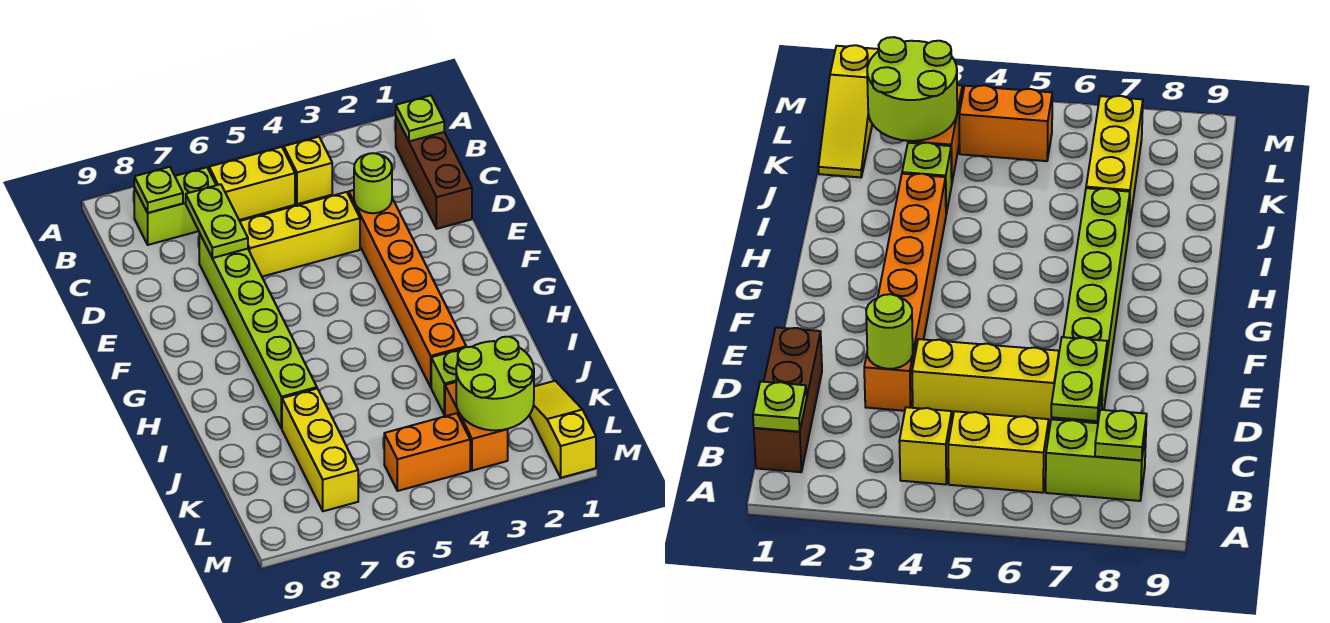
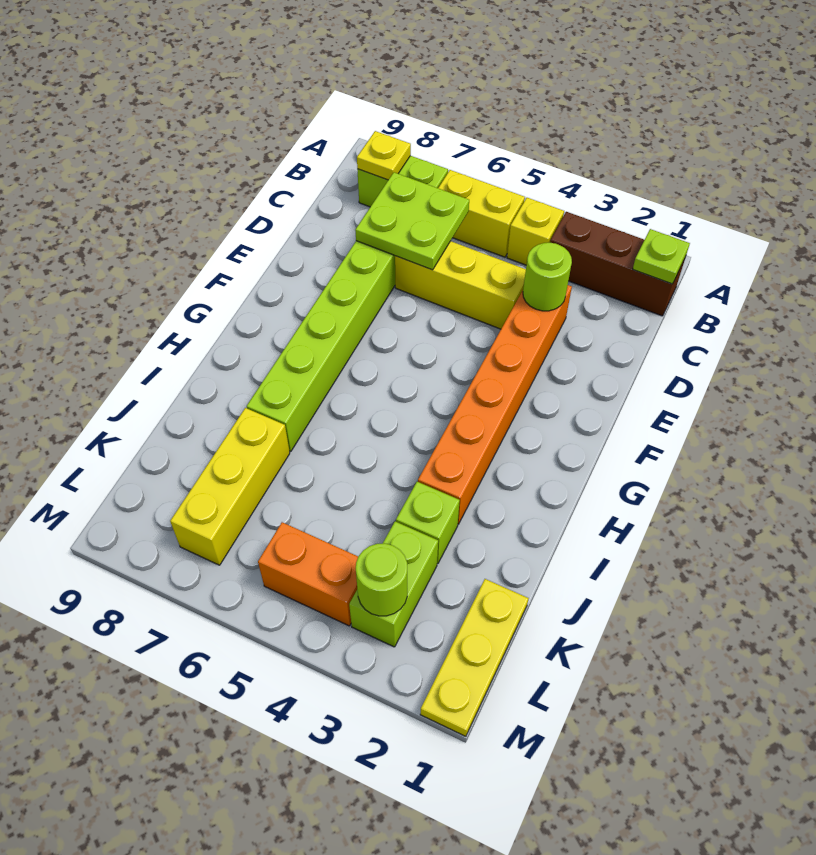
brown brick B1:D1 level 1 -> brown brick B1:B3 level 1
lime plate B8 level 2 -> yellow plate B8 level 2
lime plate C7:D7 level 2 -> lime plate C6:D7 level 2
yellow slope K1:M1 level 1 top M -> yellow plate K1:M1 level 1
lime round brick K2:L3 level 2 -> lime round brick L3 level 2
orange brick K3:L3 level 1 -> lime brick K3:L3 level 1

